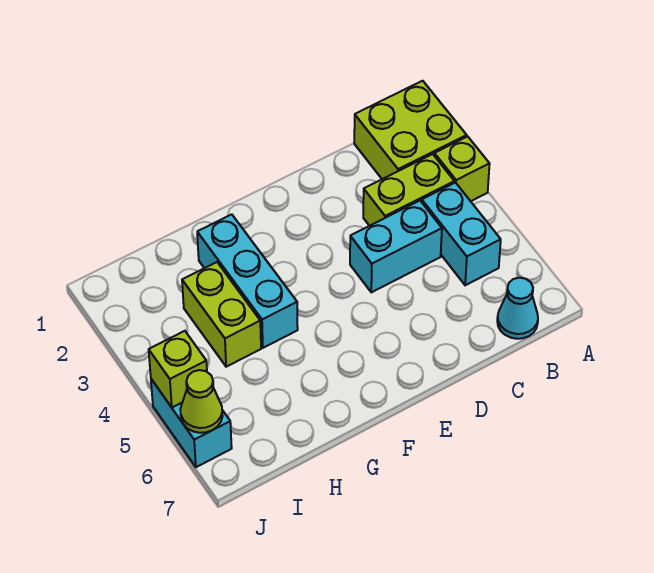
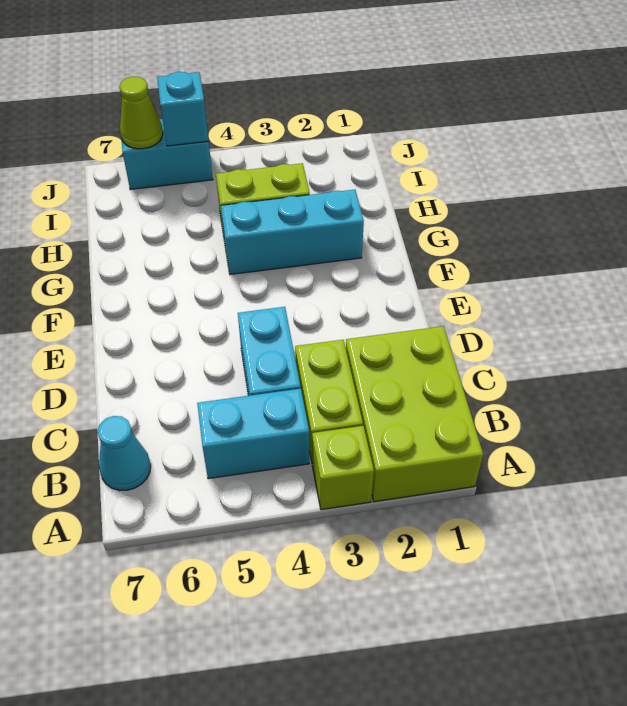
lime brick A1:B2 level 1 -> lime brick A1:C2 level 1
lime brick J5 level 2 -> cyan brick J5 level 2

